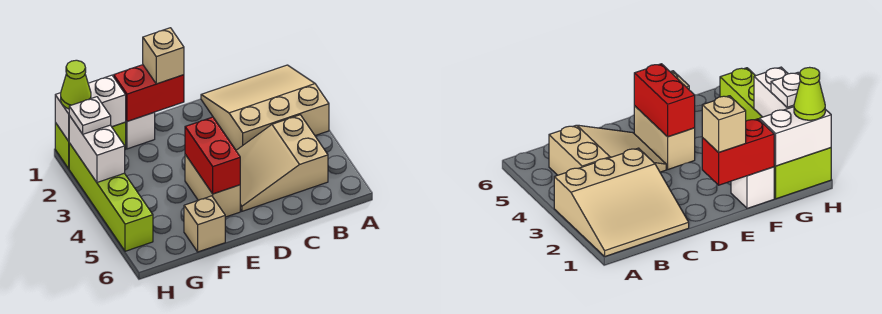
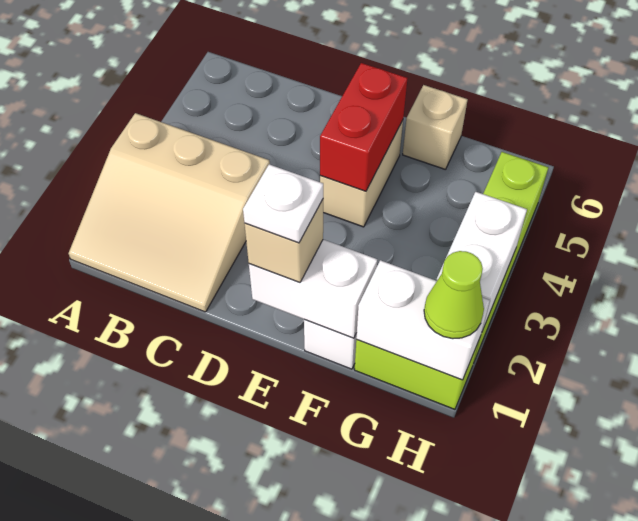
tan slope B4:D5 level 1 top B -> none
red brick E1:F1 level 2 -> white brick E1:F1 level 2
white plate H2 level 3 -> white plate E1 level 4

